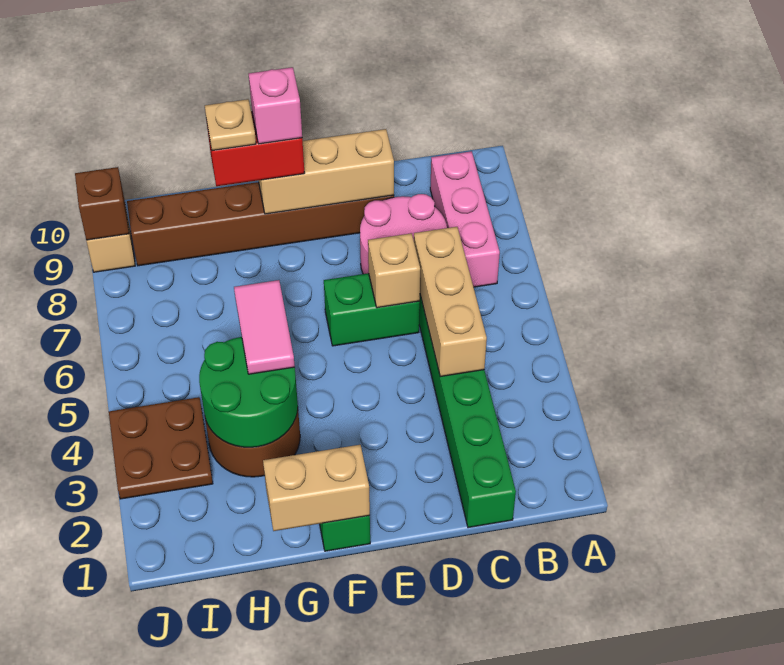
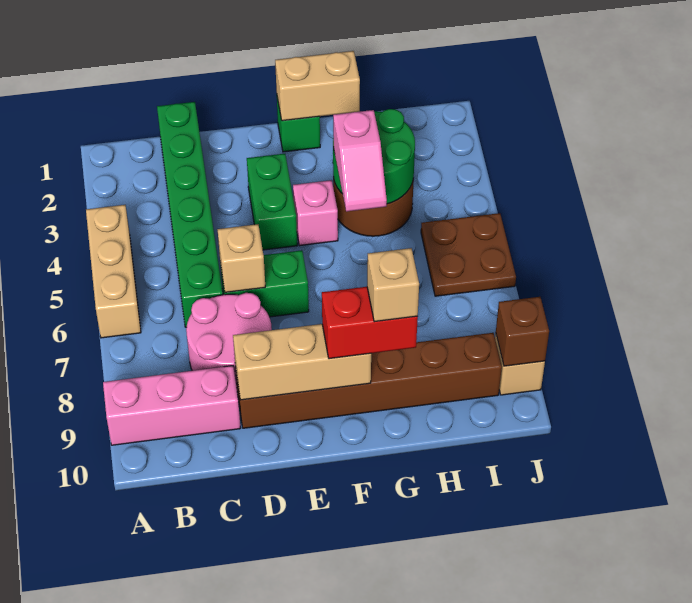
pink brick B7:B9 level 1 -> pink brick A9:C9 level 1
tan brick C4:C6 level 2 -> tan brick A4:A6 level 1
none -> green brick E3:E4 level 1
pink brick F9 level 4 -> pink brick F4 level 1
pink tile G4:G5 level 3 -> pink slope G4:G5 level 3 top 4
tan plate G9 level 4 -> tan brick G9 level 4
brown plate I3:J4 level 1 -> brown plate I5:J6 level 1

